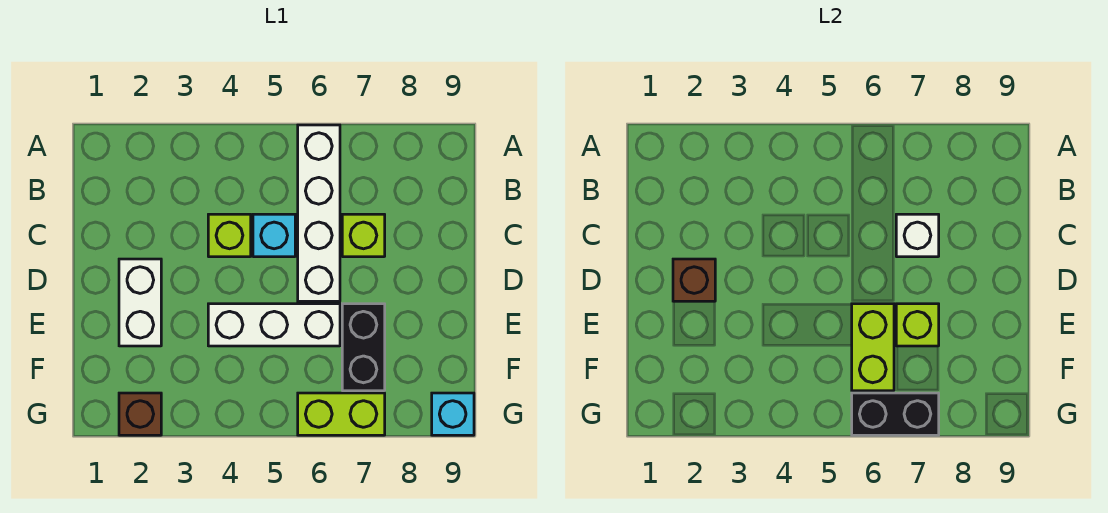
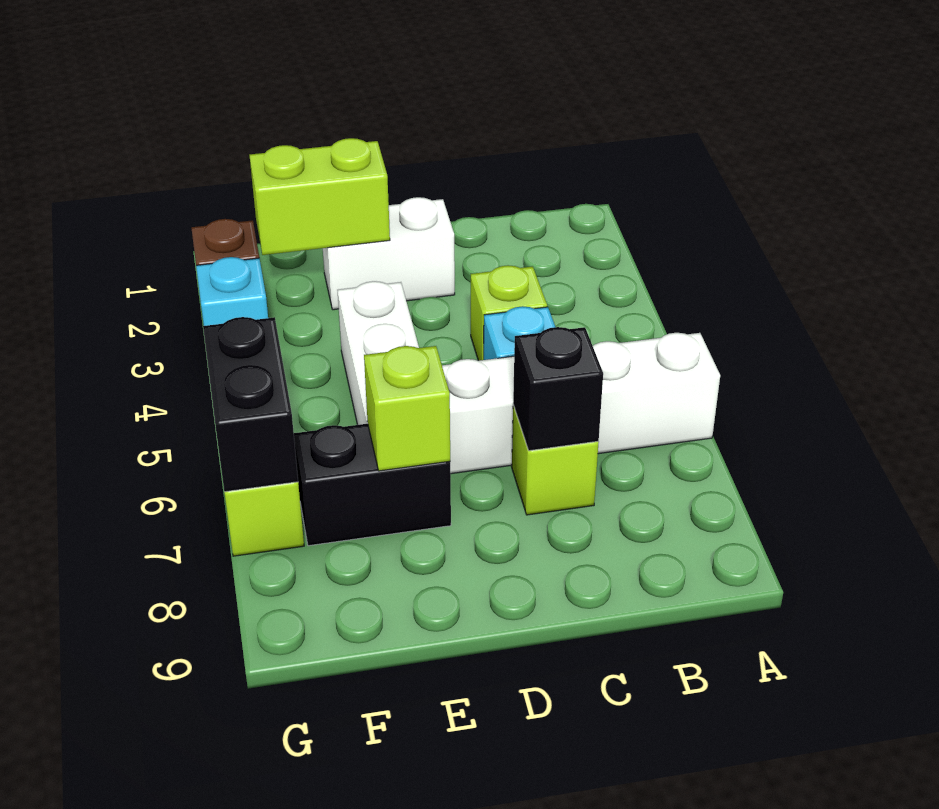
white brick C7 level 2 -> black brick C7 level 2
brown brick D2 level 2 -> none
lime brick E6:F6 level 2 -> lime brick E2:F2 level 2
cyan brick G9 level 1 -> cyan brick G3 level 1

